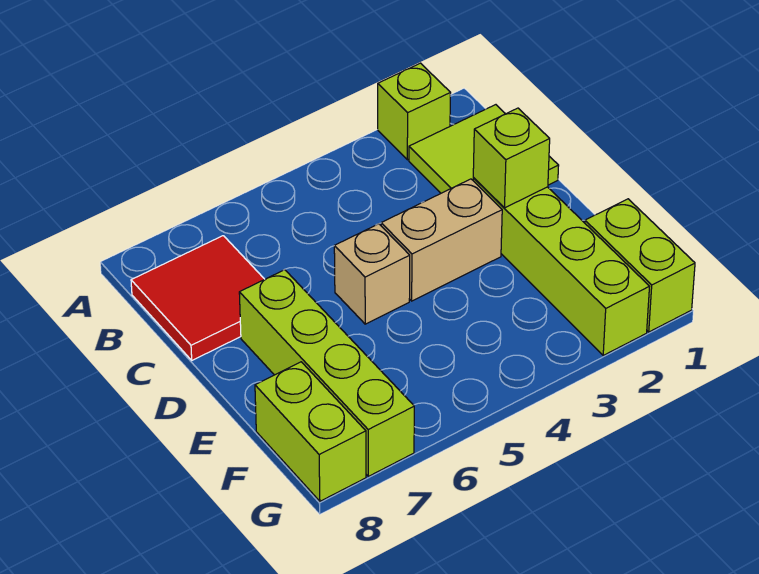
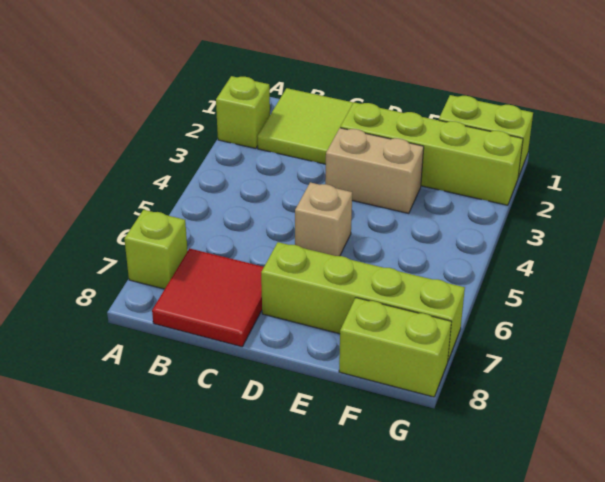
lime brick D2 level 2 -> lime brick A7 level 1
tan brick D3:D4 level 1 -> tan brick D3:E3 level 1

